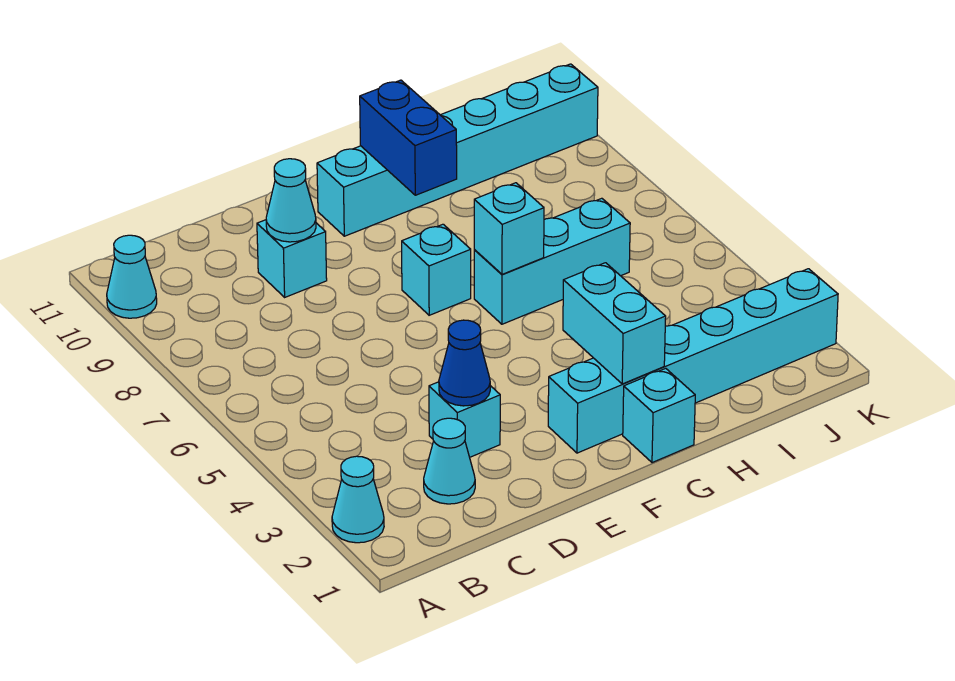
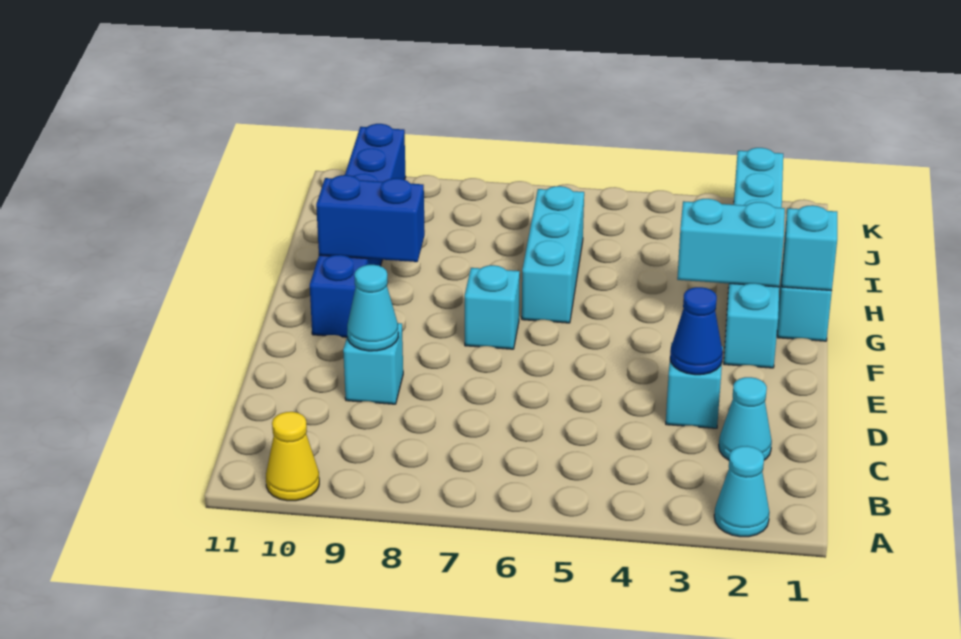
cyan cone A10 level 1 -> yellow cone A10 level 1
cyan brick F10:K10 level 1 -> blue brick F10:K10 level 1
cyan brick G6 level 2 -> cyan brick G1 level 2

